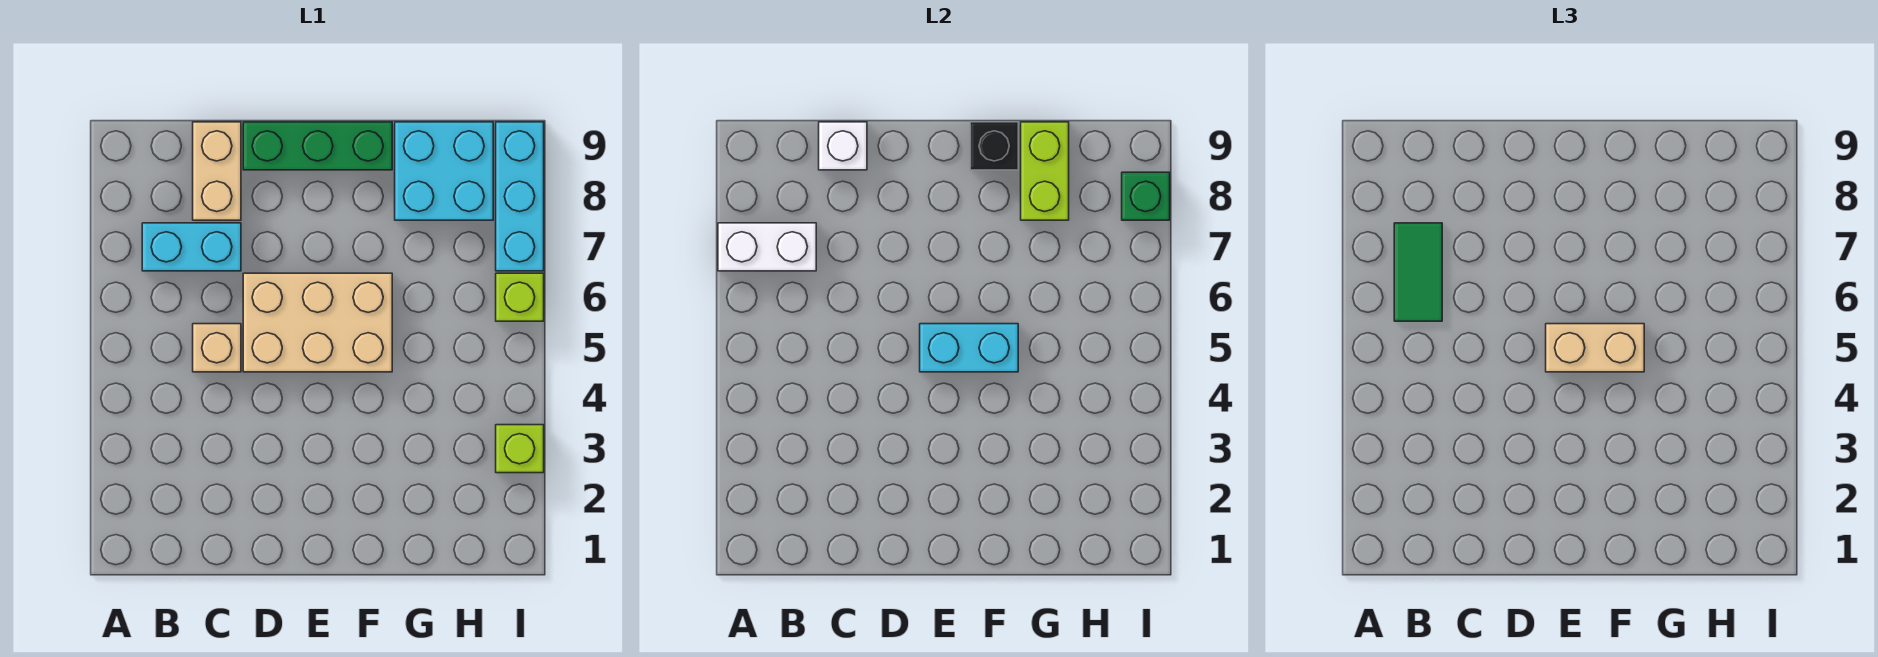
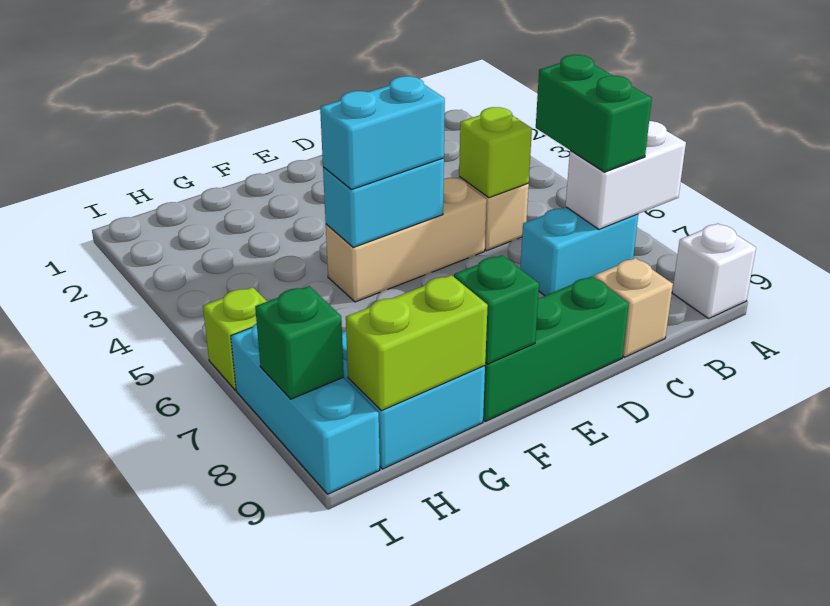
green tile B6:B7 level 3 -> green brick B6:B7 level 3
tan brick C8:C9 level 1 -> tan brick C9 level 1
white brick C9 level 2 -> white brick A9 level 1
tan brick D5:F6 level 1 -> tan brick D5:F5 level 1
tan brick E5:F5 level 3 -> cyan brick E5:F5 level 3
black brick F9 level 2 -> green brick F9 level 2
lime brick G8:G9 level 2 -> lime brick G9:H9 level 2
lime brick I3 level 1 -> lime brick C5 level 2

